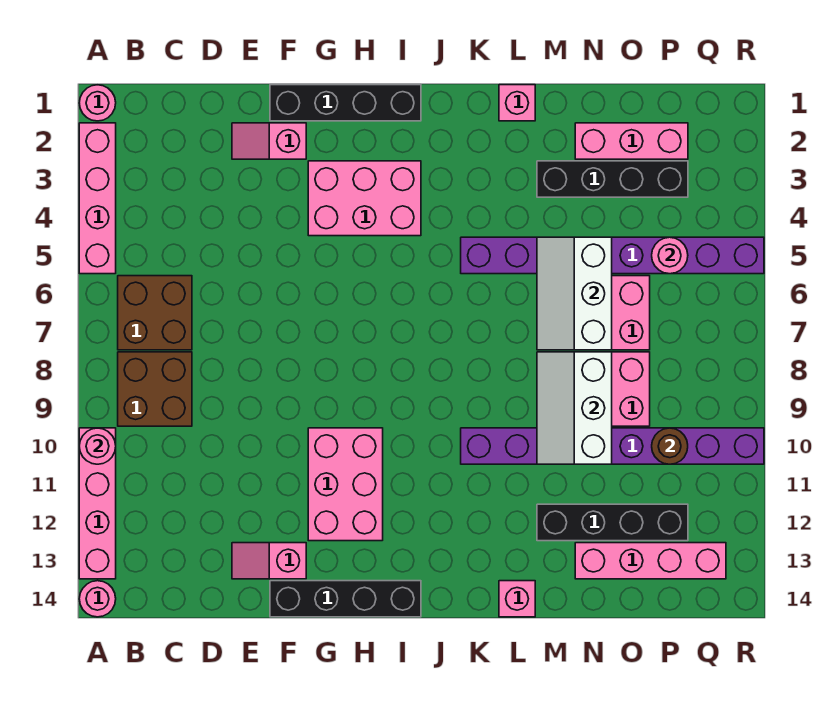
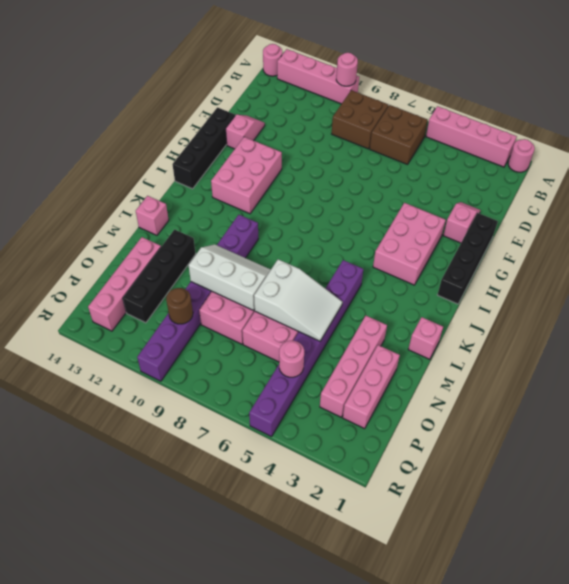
pink brick G10:H12 level 1 -> pink brick G11:I12 level 1
black brick M3:P3 level 1 -> pink brick M3:P3 level 1
white slope M5:N7 level 2 top N -> white slope M5:N7 level 2 top 7

